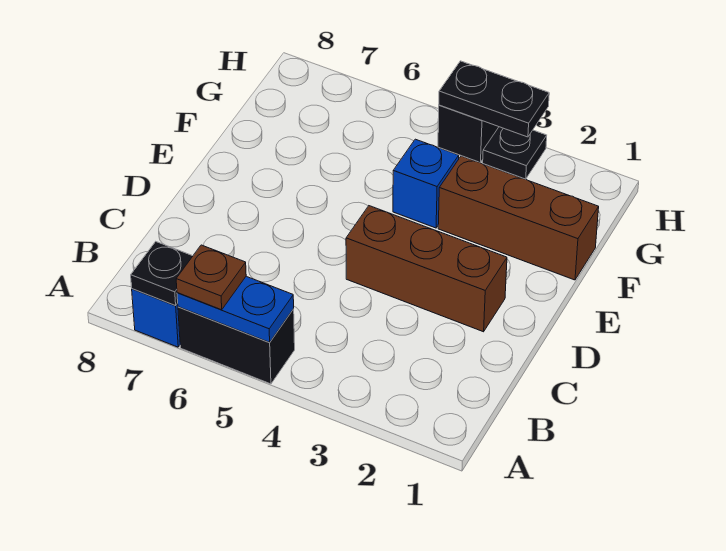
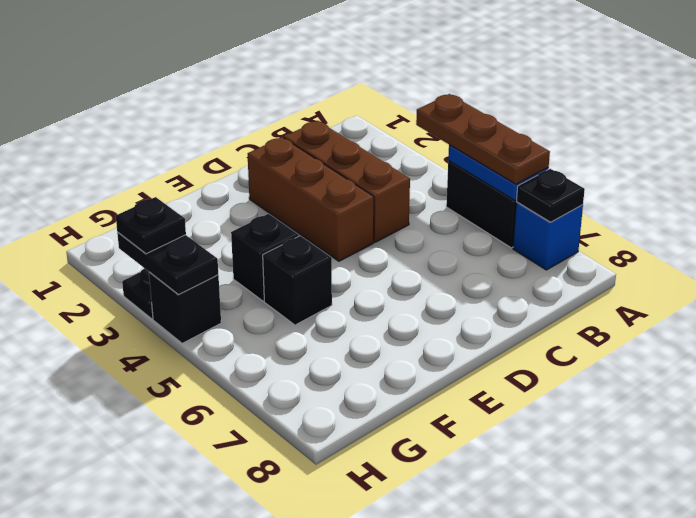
brown plate A6 level 3 -> brown plate A4:A6 level 3
brown brick F1:F3 level 1 -> brown brick C2:C4 level 1
blue brick F4 level 1 -> black brick F4 level 1
none -> black brick F5 level 1
none -> black plate H3 level 3

